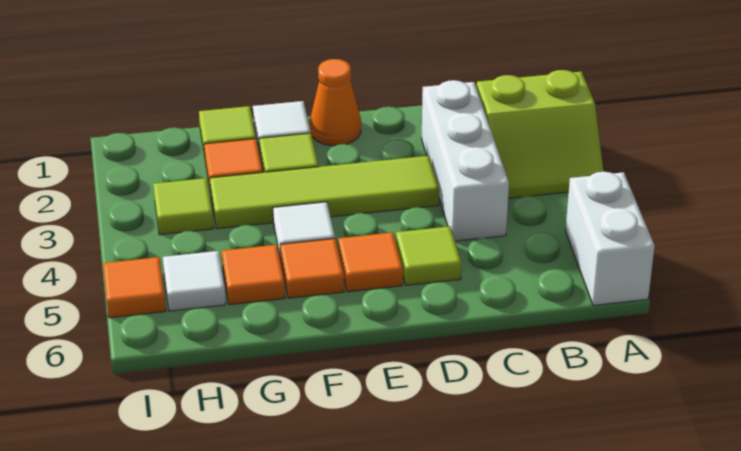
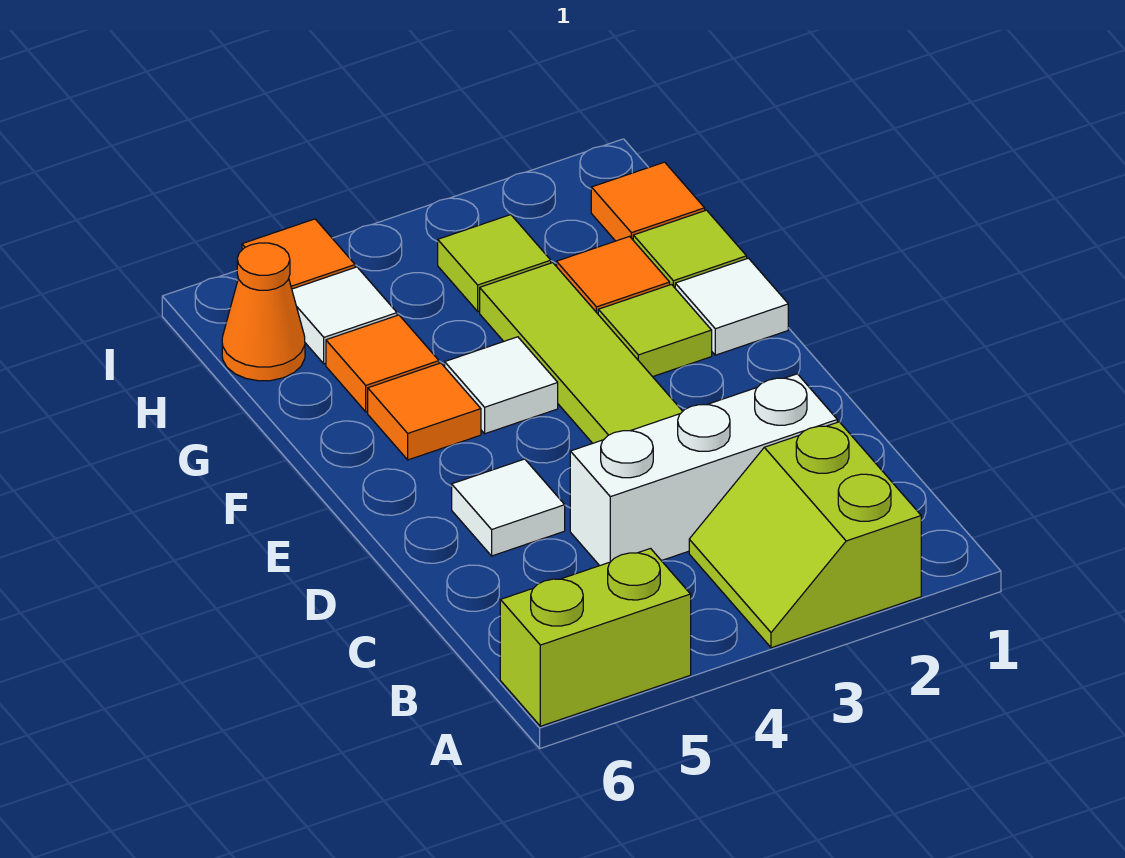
white brick A5:A6 level 1 -> lime brick A5:A6 level 1
lime tile D5 level 1 -> white tile D5 level 1
orange cone E1 level 1 -> orange cone H6 level 1
orange tile E5 level 1 -> orange tile H1 level 1

